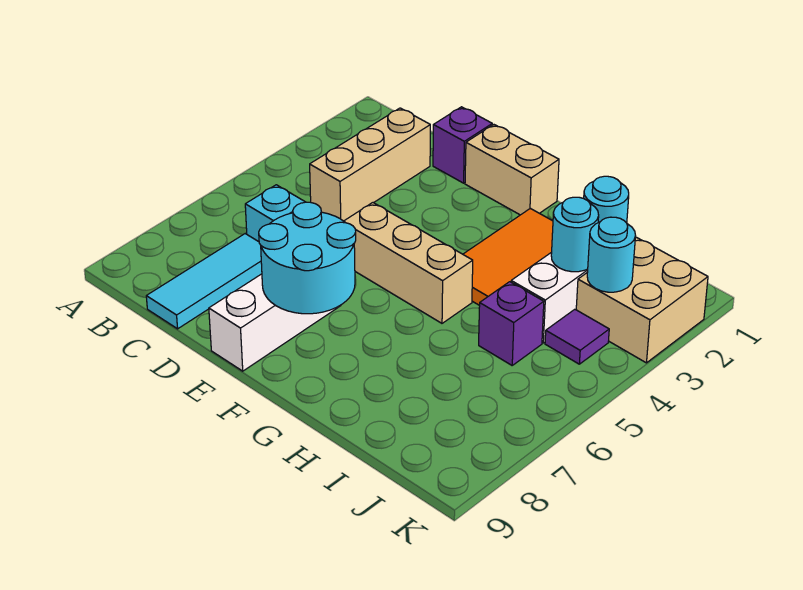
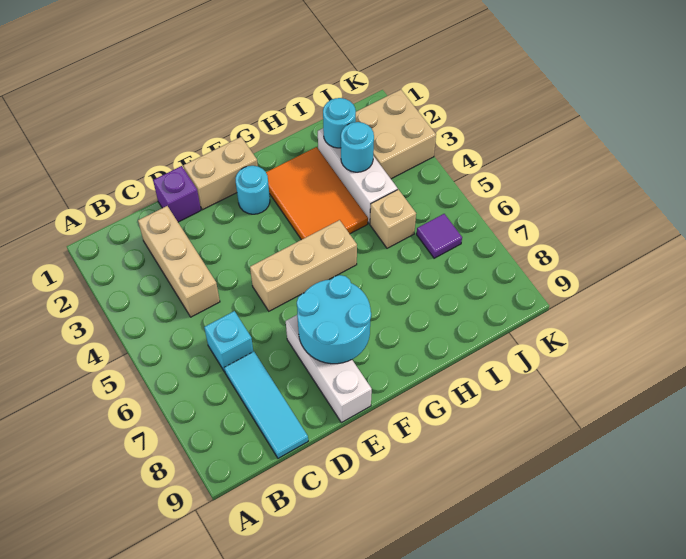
purple brick I5 level 1 -> tan brick I5 level 1
cyan round brick J3 level 2 -> cyan round brick F2 level 1
purple tile J4 level 1 -> purple tile J6 level 1

